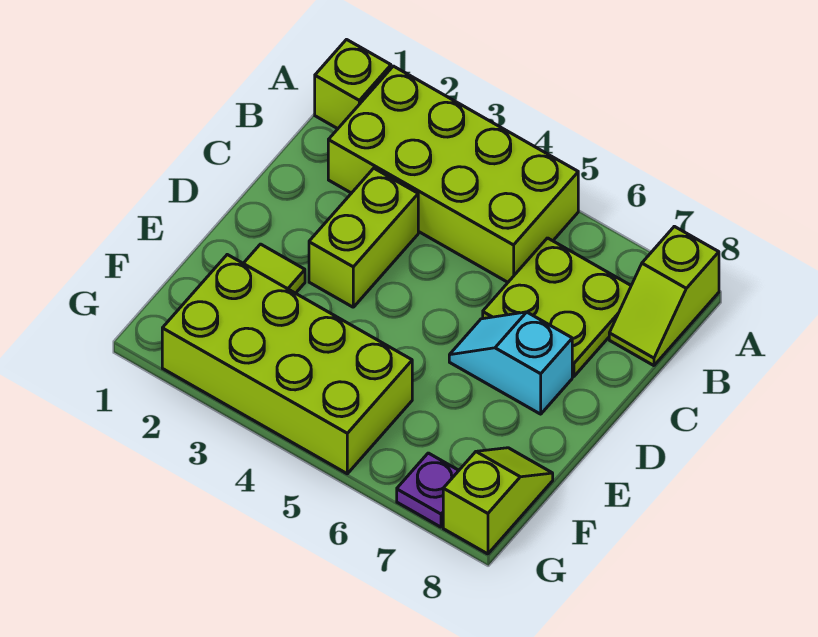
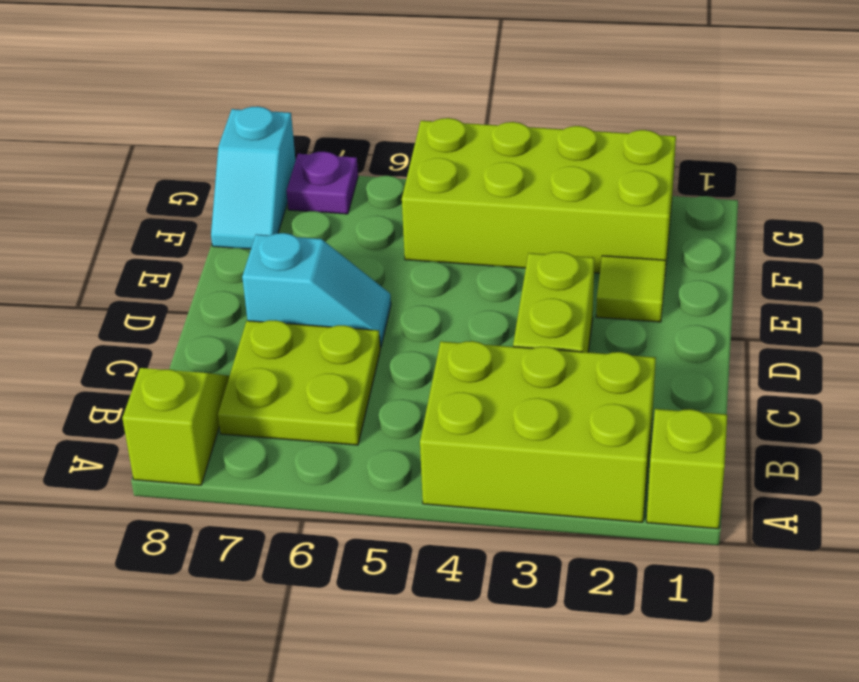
lime brick A2:B5 level 1 -> lime brick A2:B4 level 1
lime slope F8:G8 level 1 top G -> cyan slope F8:G8 level 1 top G

